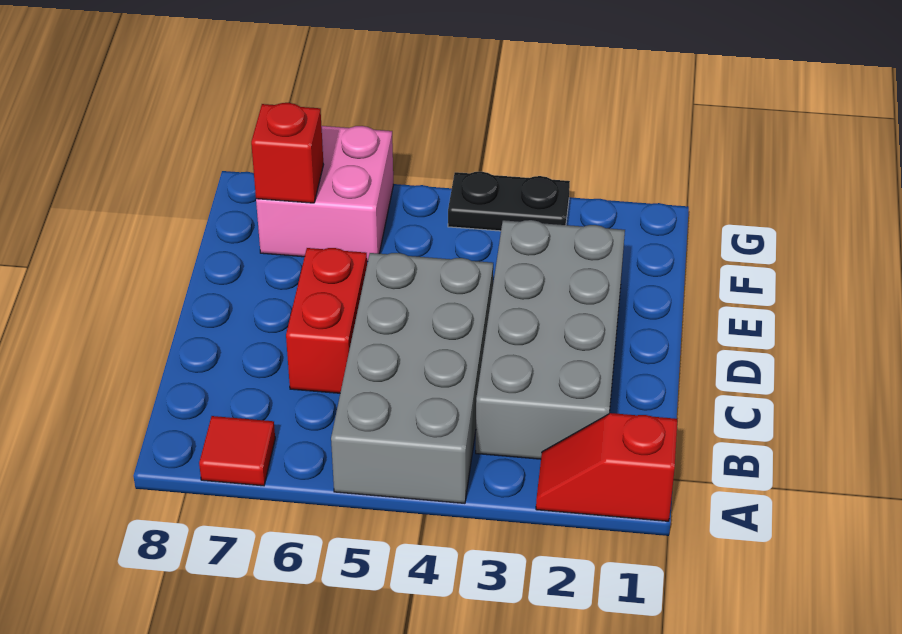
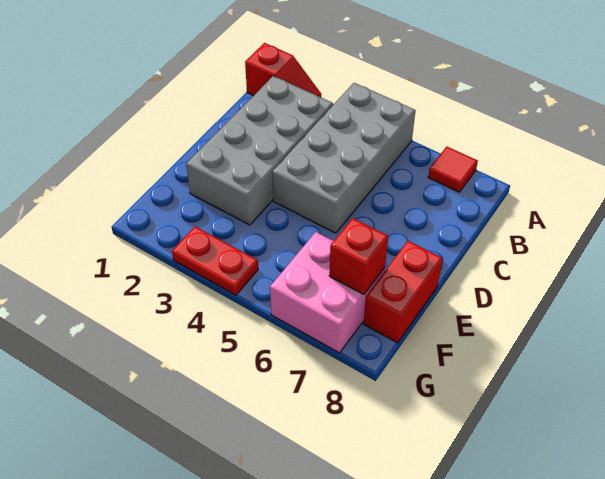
red brick C6:D6 level 1 -> red brick E8:F8 level 1
black plate G3:G4 level 1 -> red plate G3:G4 level 1

